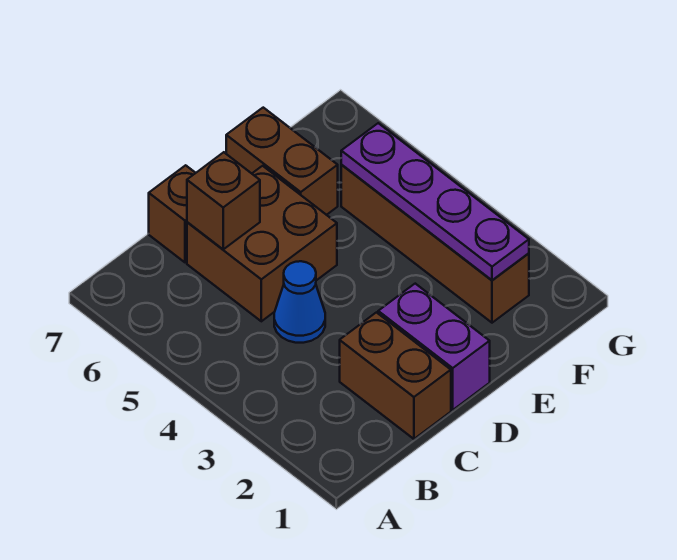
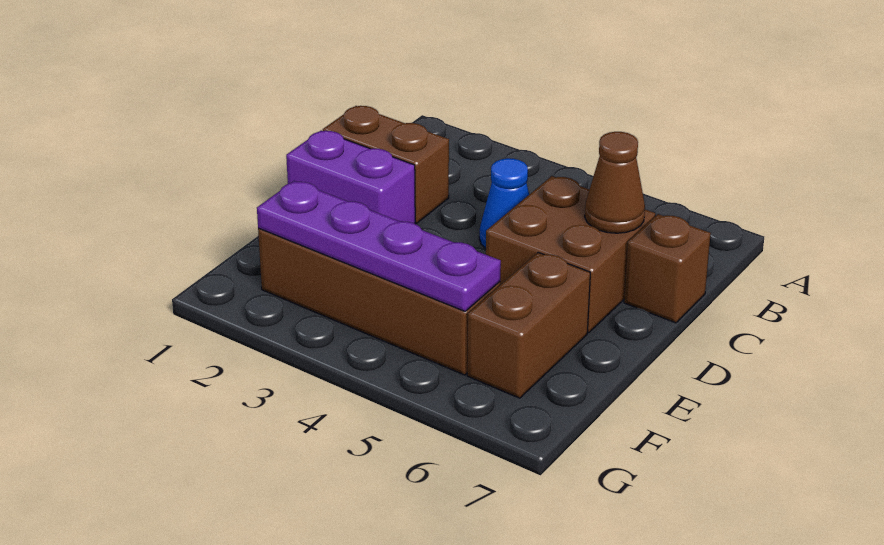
brown brick C6 level 2 -> brown cone C6 level 2
brown brick E6:E7 level 1 -> brown brick E6:F6 level 1

